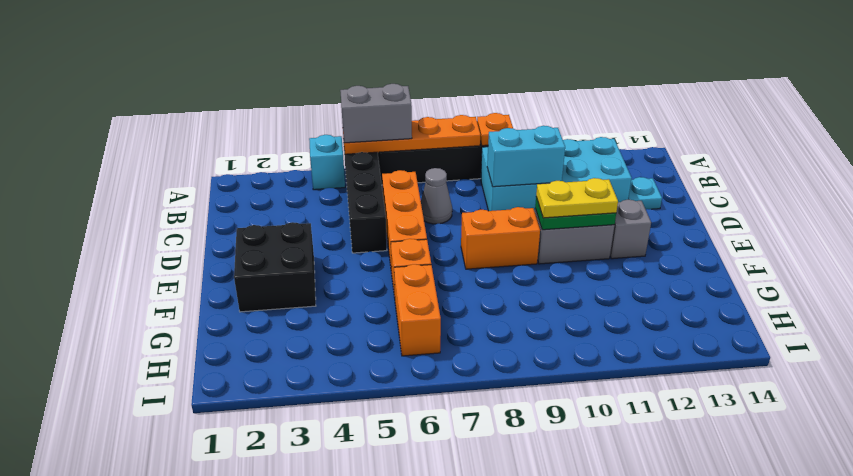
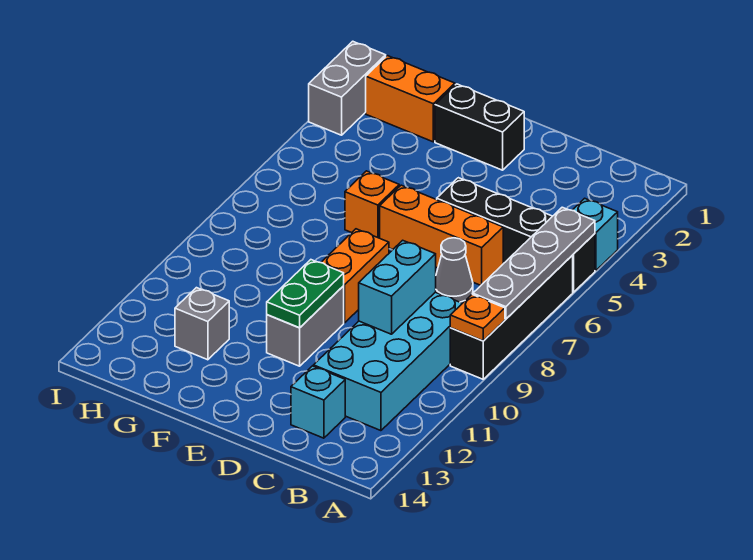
orange plate A5:A8 level 2 -> grey plate A5:A8 level 2
grey brick A5:A6 level 3 -> grey brick I2:I3 level 1
cyan plate C13 level 1 -> cyan brick C13 level 1
black brick E2:F3 level 1 -> black brick E2:F2 level 1
yellow plate E10:E11 level 3 -> none
grey brick E12 level 1 -> grey brick G12 level 1
orange brick G6:H6 level 1 -> orange brick G2:H2 level 1

